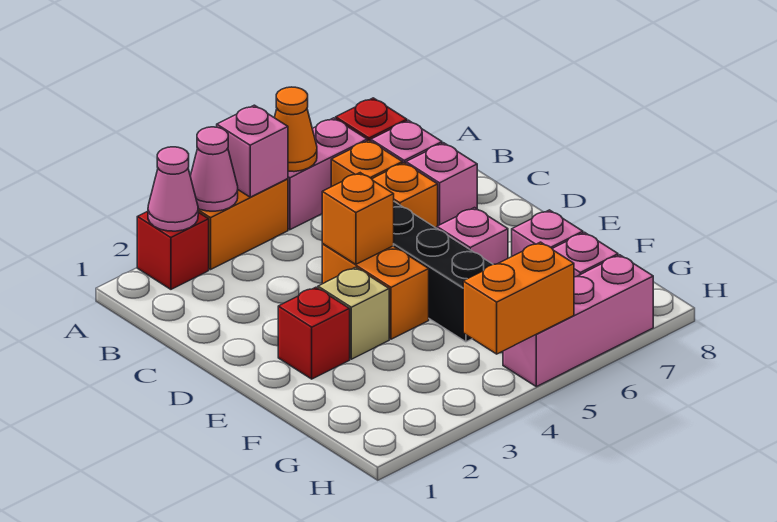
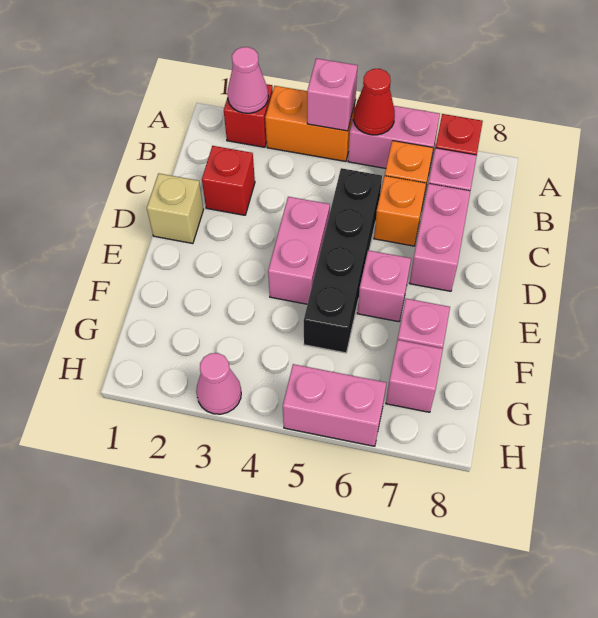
pink cone A3 level 2 -> pink cone H3 level 1
orange cone A5 level 2 -> red cone A5 level 2
pink brick C7 level 1 -> pink brick C7:D7 level 1
orange brick D4:E4 level 1 -> pink brick D4:E4 level 1
orange brick D4 level 2 -> none
red brick E2 level 1 -> red brick C2 level 1
tan brick E3 level 1 -> tan brick D1 level 1
orange brick H4:H5 level 2 -> none
pink brick H5:H7 level 1 -> pink brick H5:H6 level 1

